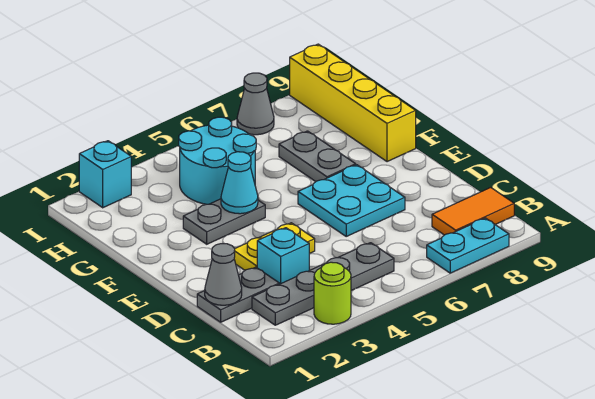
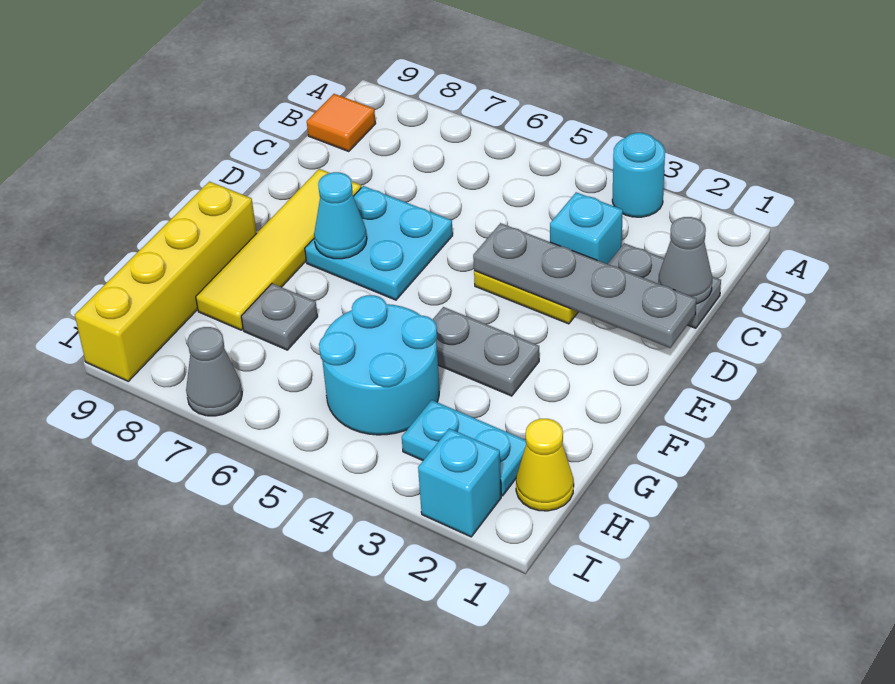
lime round brick A3 level 1 -> cyan round brick A3 level 1
cyan plate A7:A8 level 1 -> cyan plate H2:H3 level 1
grey plate B2:B5 level 1 -> grey plate D1:D4 level 2
orange tile B8:B9 level 1 -> orange tile B9 level 1
none -> yellow tile D8:G8 level 1
cyan cone F4 level 2 -> cyan cone E7 level 2
grey plate F7:G7 level 1 -> grey plate G7 level 1
none -> yellow cone H1 level 1

